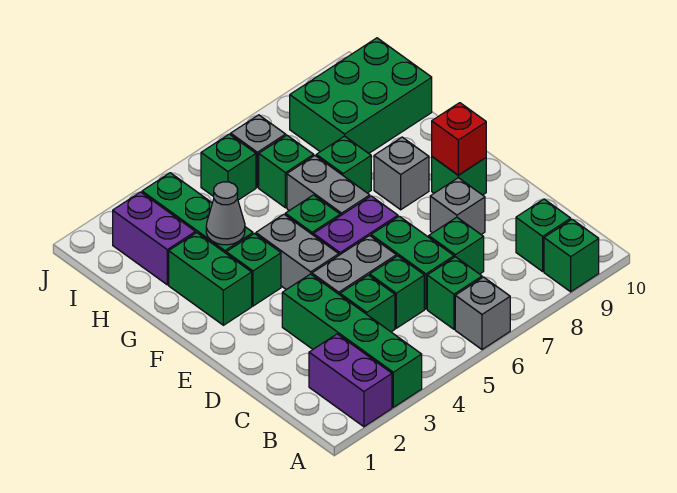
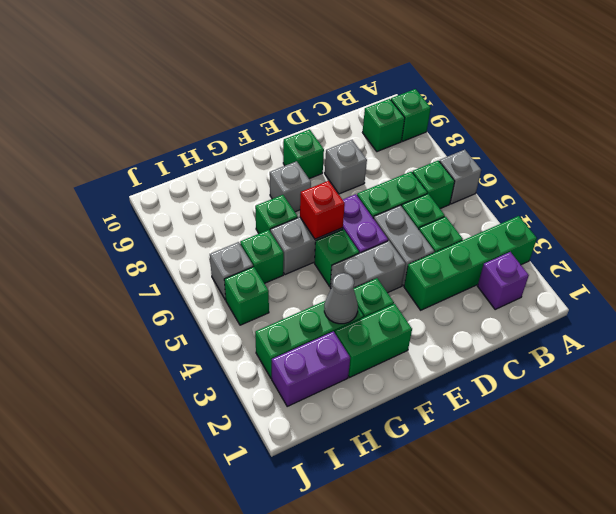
purple brick A2:B2 level 1 -> purple brick B2 level 1
green brick C7 level 1 -> none
red brick E9 level 2 -> red brick F6 level 2
green brick H8:I10 level 1 -> none

